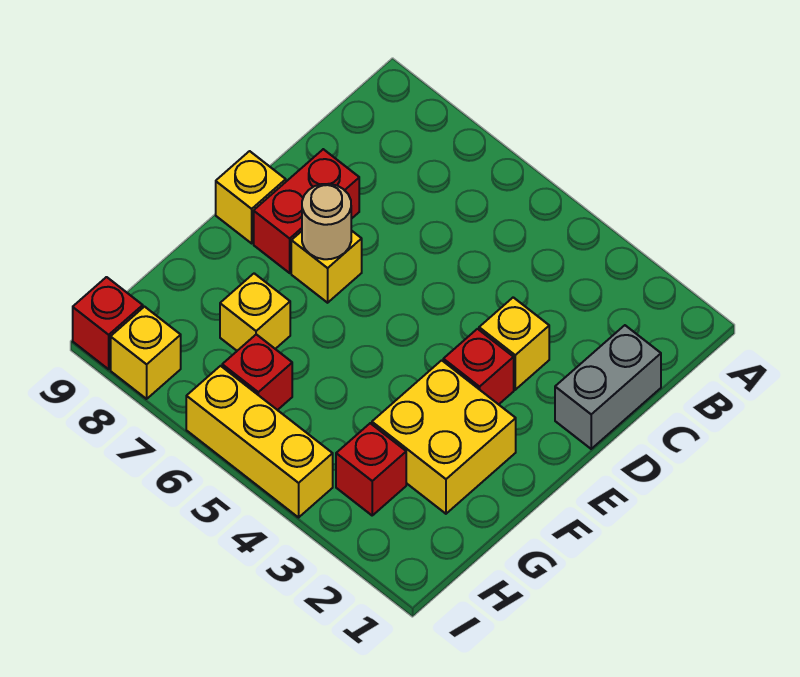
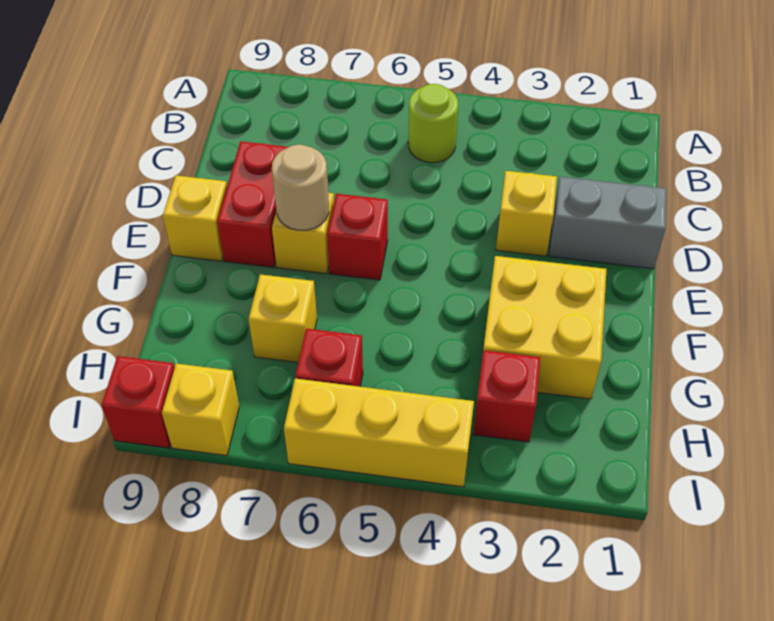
none -> lime round brick B5 level 1
grey brick C1:D1 level 1 -> grey brick D1:D2 level 1
red brick E3 level 1 -> red brick E6 level 1

